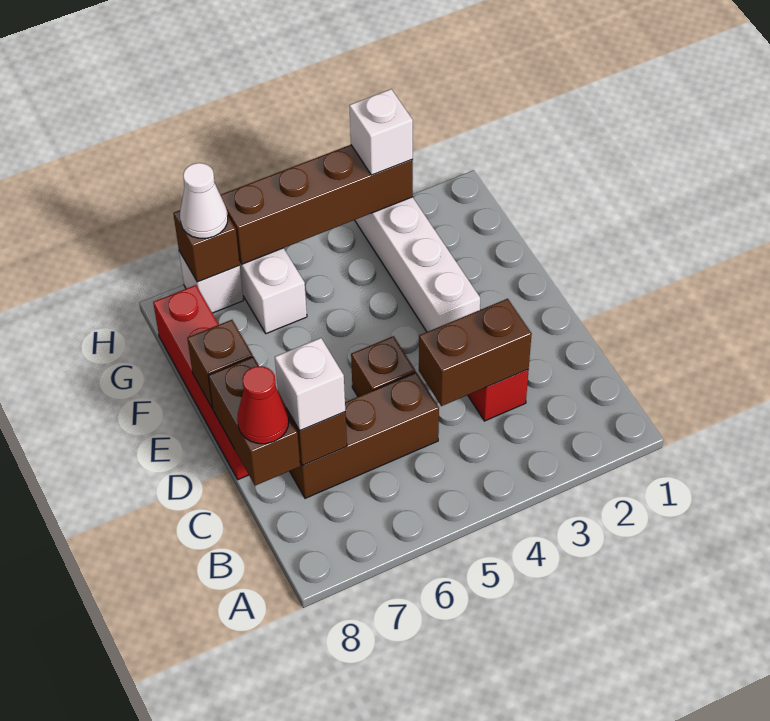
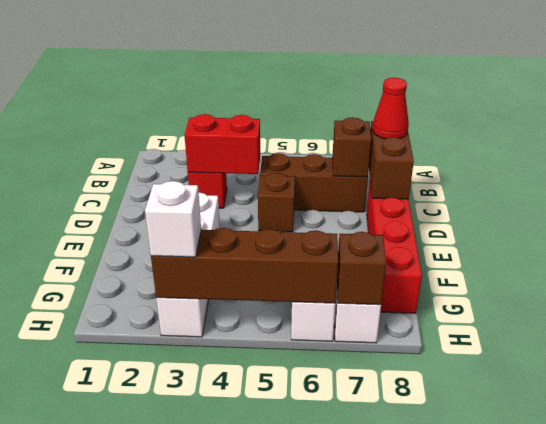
brown brick C3:C4 level 2 -> red brick C3:C4 level 2
white brick C7 level 3 -> none
brown brick E8 level 2 -> none
white cone H7 level 3 -> none

